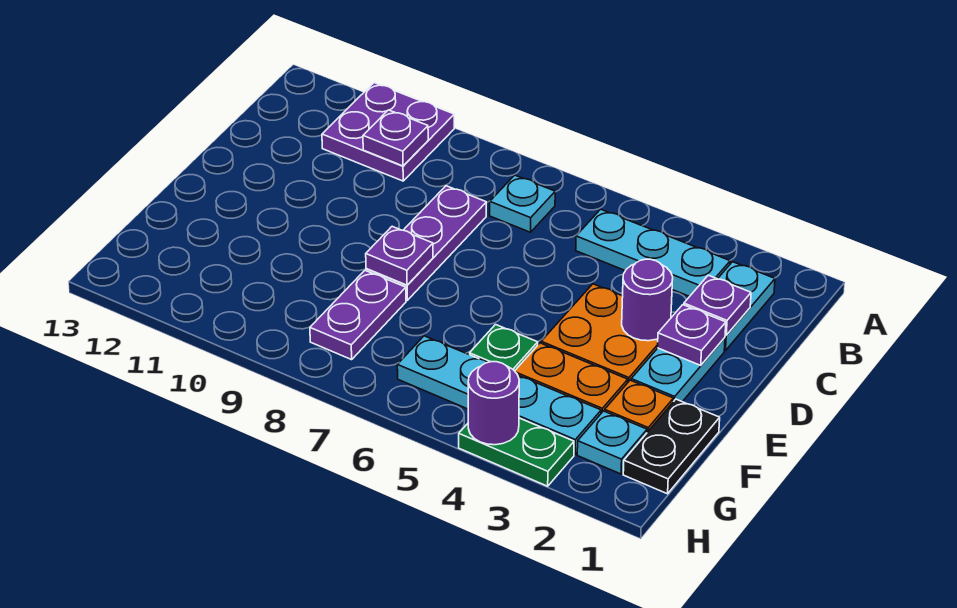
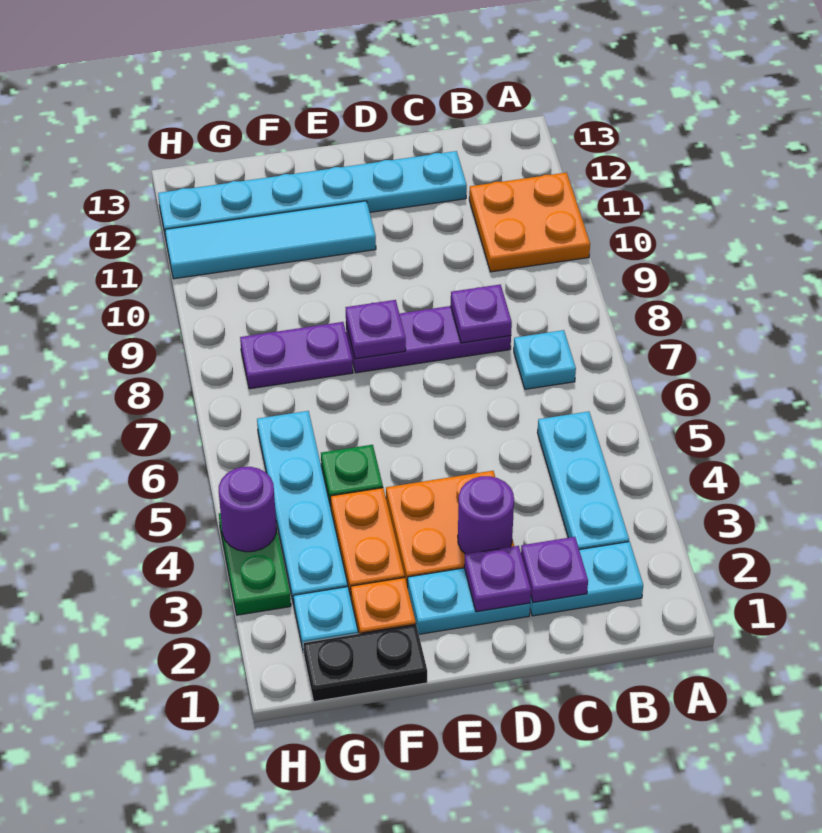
purple plate A10:B11 level 1 -> orange plate A10:B11 level 1
purple plate B10 level 2 -> purple plate C8 level 2
none -> cyan plate C12:H12 level 1
none -> cyan tile E11:H11 level 1

